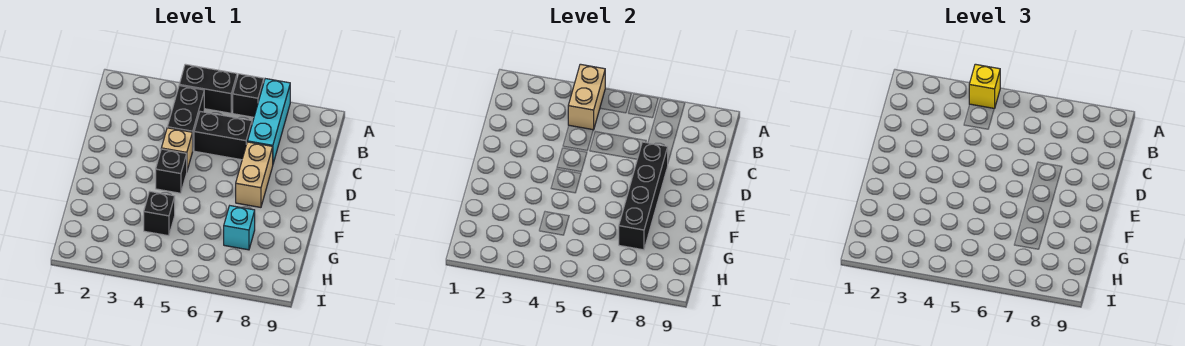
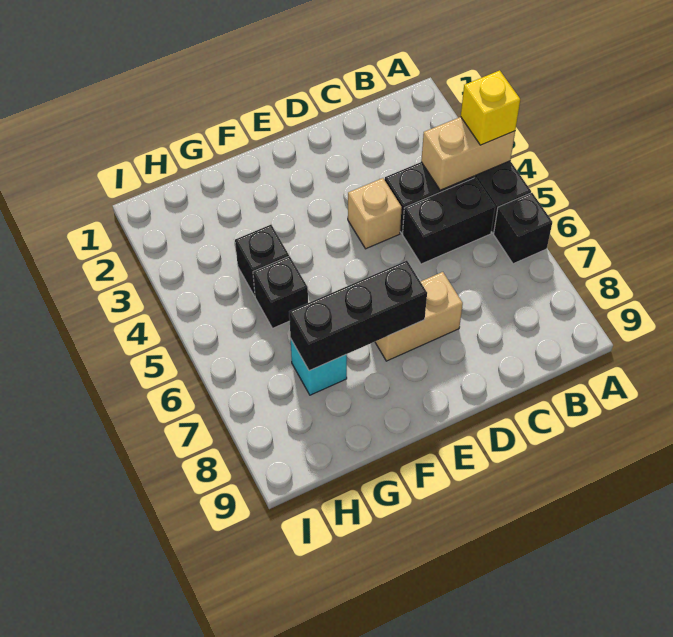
cyan brick A7:C7 level 1 -> none
black brick C5:C6 level 1 -> black brick B5:C5 level 1
black brick D7:G7 level 2 -> black brick E7:G7 level 2
black brick E4 level 1 -> black brick G5 level 1

